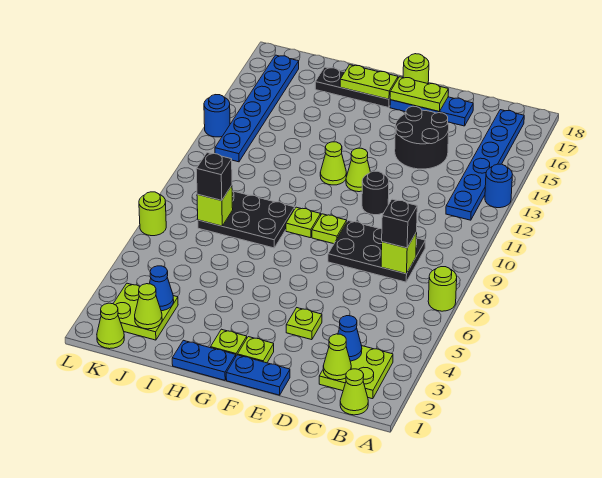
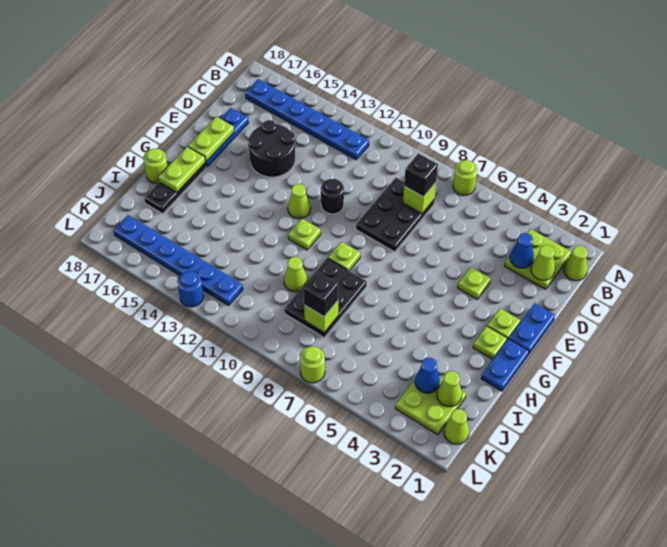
blue round brick A13 level 1 -> none
lime plate F9 level 1 -> lime plate G11 level 1
lime round brick F18 level 1 -> lime round brick H18 level 1
lime cone G12 level 1 -> lime cone I10 level 1

